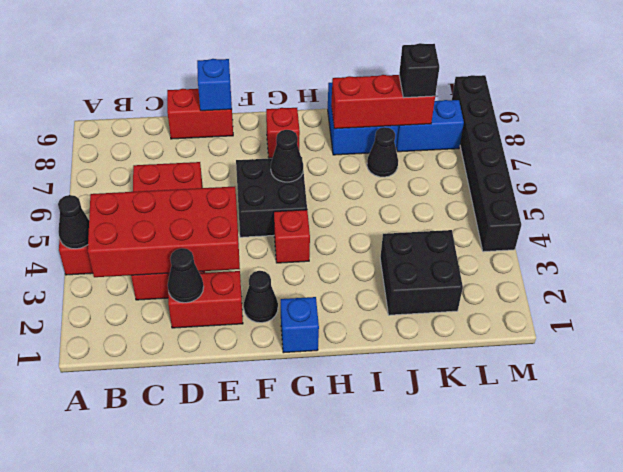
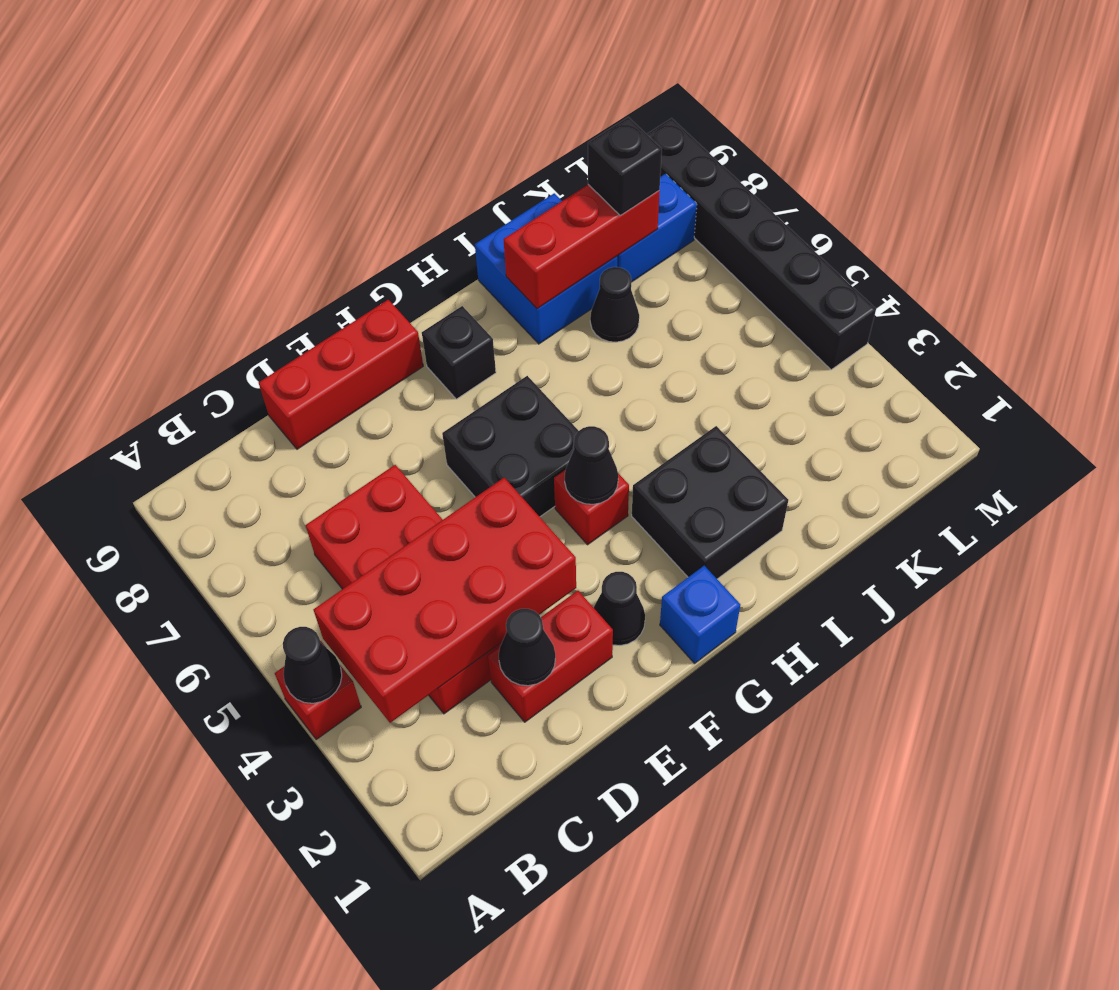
red brick D9:E9 level 1 -> red brick D9:F9 level 1
blue brick E9 level 2 -> none
black cone G6 level 2 -> black cone G4 level 2
red brick G8 level 1 -> black brick G8 level 1
black brick J2:K3 level 1 -> black brick H2:I3 level 1

